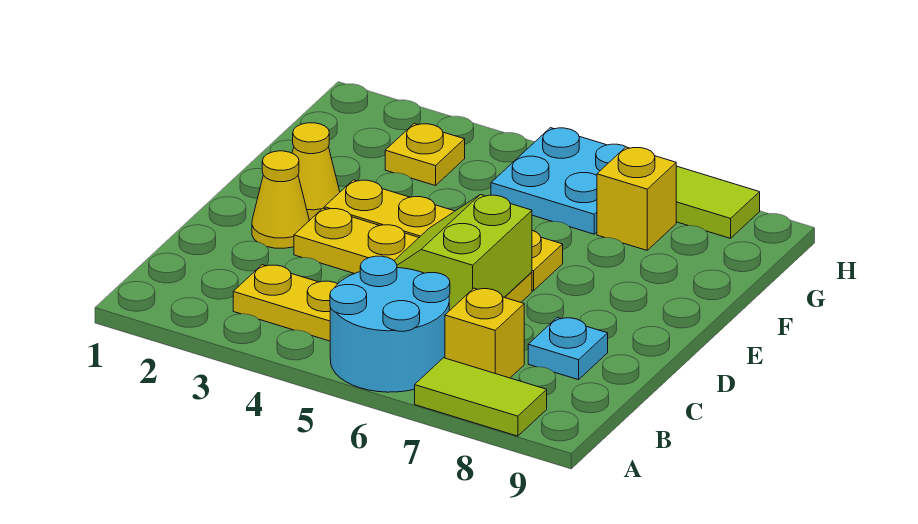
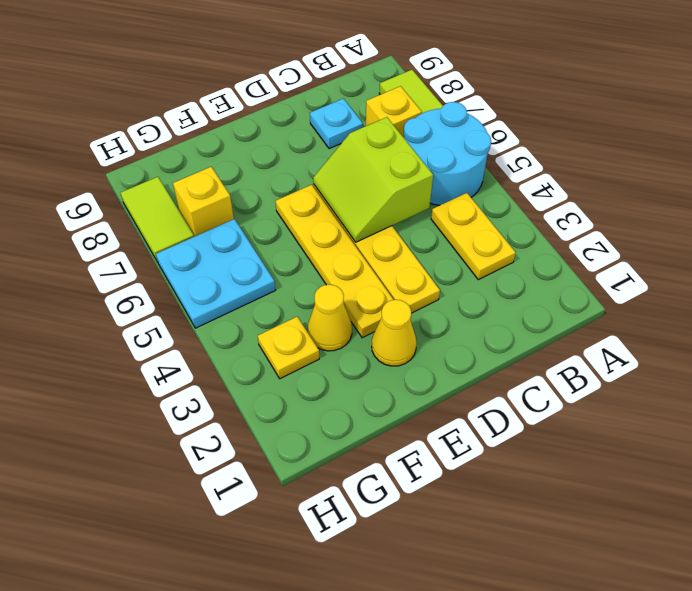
lime slope C5:D6 level 2 top 6 -> lime slope C5:D6 level 2 top C
yellow cone D2 level 1 -> yellow cone F3 level 1

